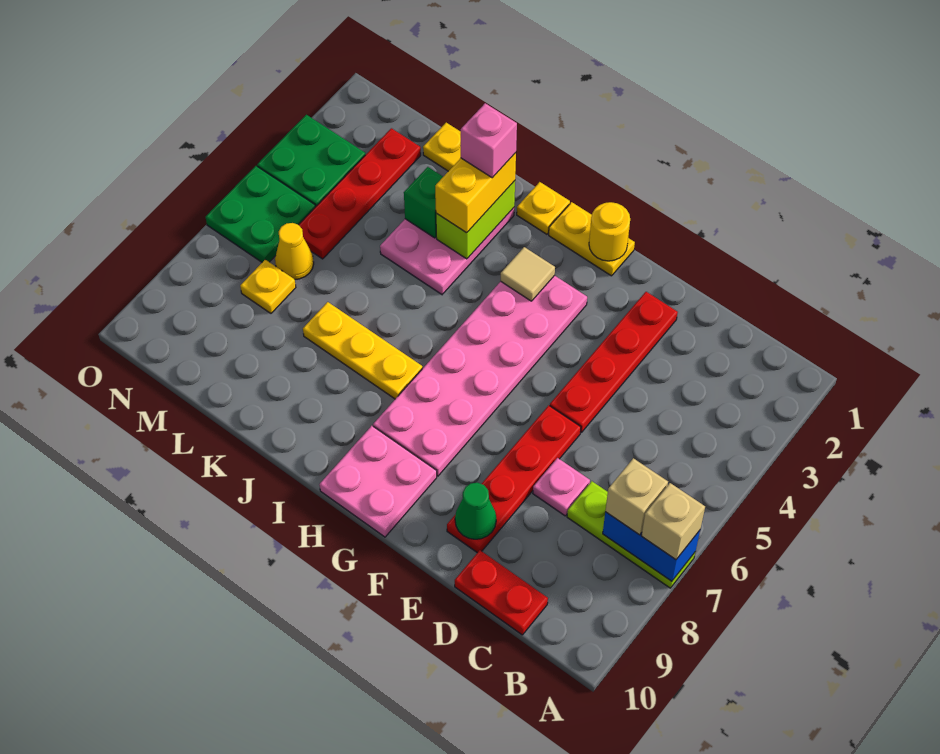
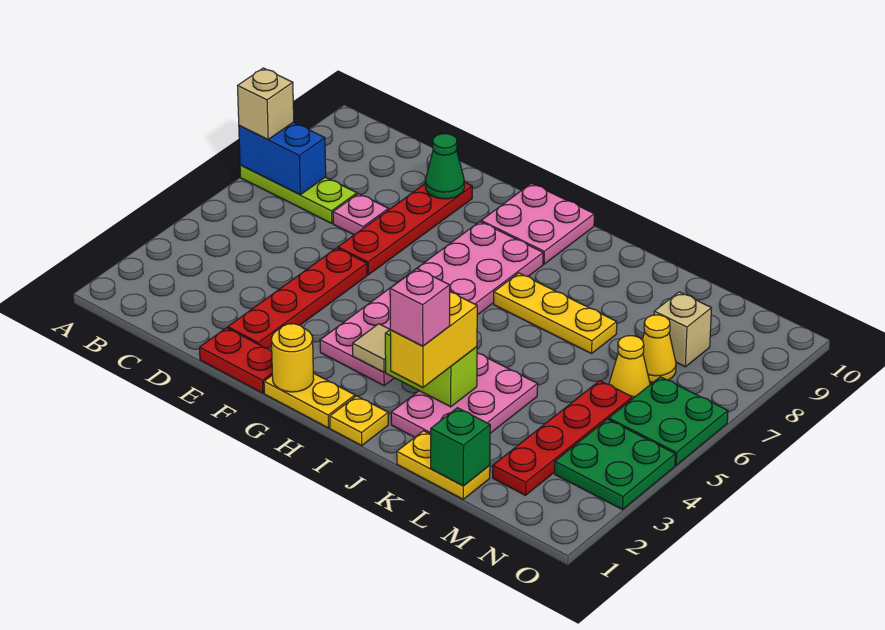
tan brick B7 level 3 -> tan brick M8 level 1
red plate C10:D10 level 1 -> red plate E1:F1 level 1
lime brick J2:J3 level 2 -> lime brick I3:J3 level 2
green brick K3 level 2 -> green brick L1 level 2
yellow plate M7 level 1 -> yellow cone M7 level 1

